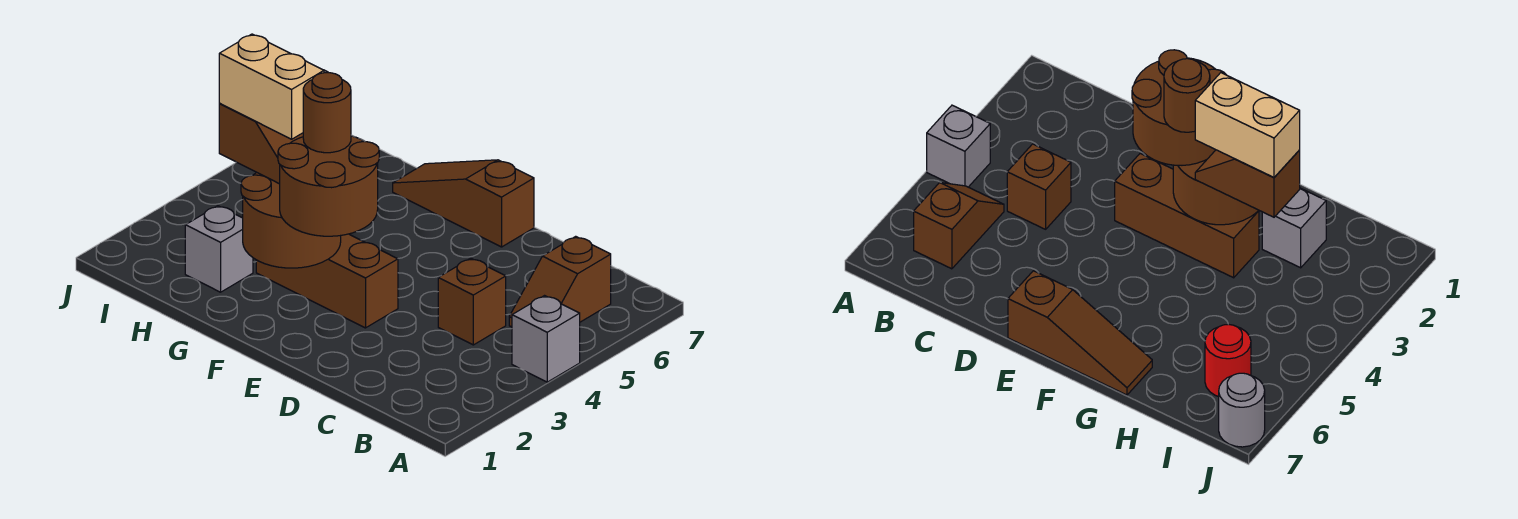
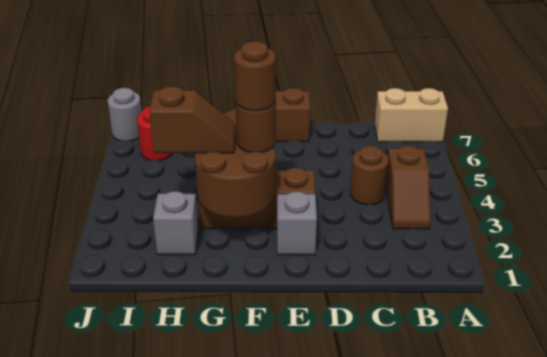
grey brick A4 level 1 -> grey brick E2 level 1
brown slope B5:B6 level 1 top 6 -> brown slope B3:B4 level 1 top 4
brown brick C4 level 1 -> brown round brick C4 level 1
brown round brick E2:F3 level 3 -> brown round brick F3 level 3
tan brick G3:H3 level 4 -> tan brick A7:B7 level 1

